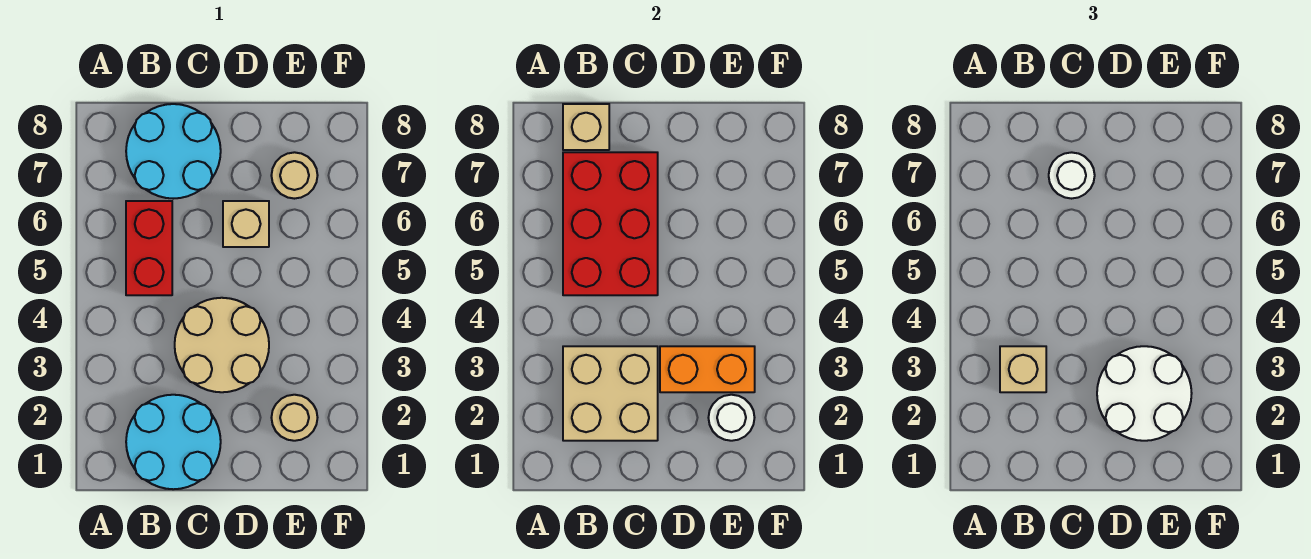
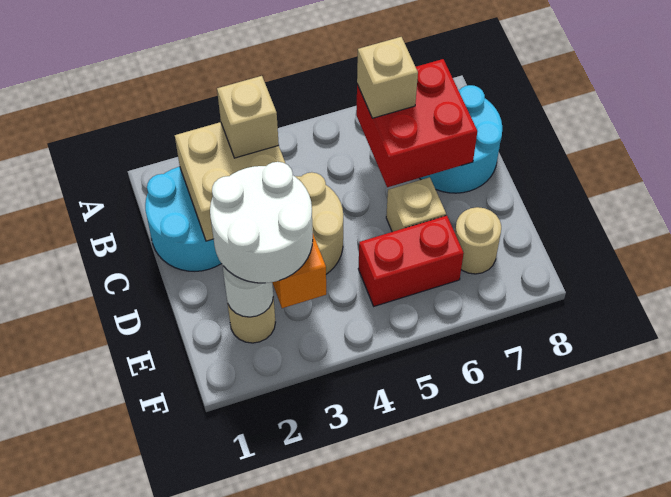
red brick B5:B6 level 1 -> red brick E5:E6 level 1
red brick B5:C7 level 2 -> red brick B6:C7 level 2
tan brick B8 level 2 -> tan brick B6 level 3
white round brick C7 level 3 -> none

